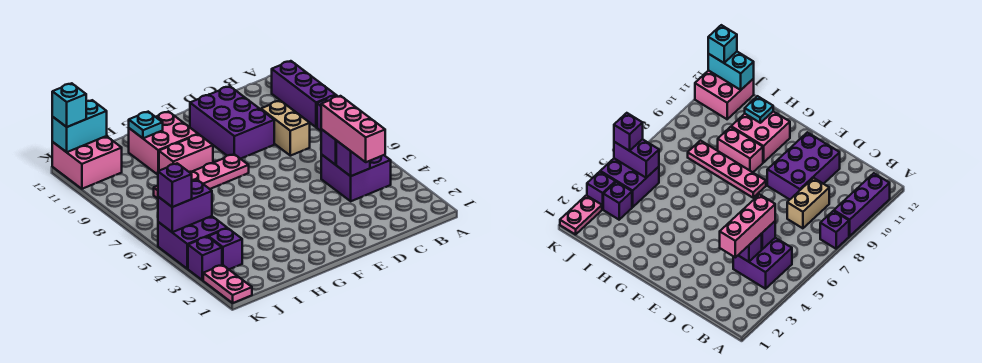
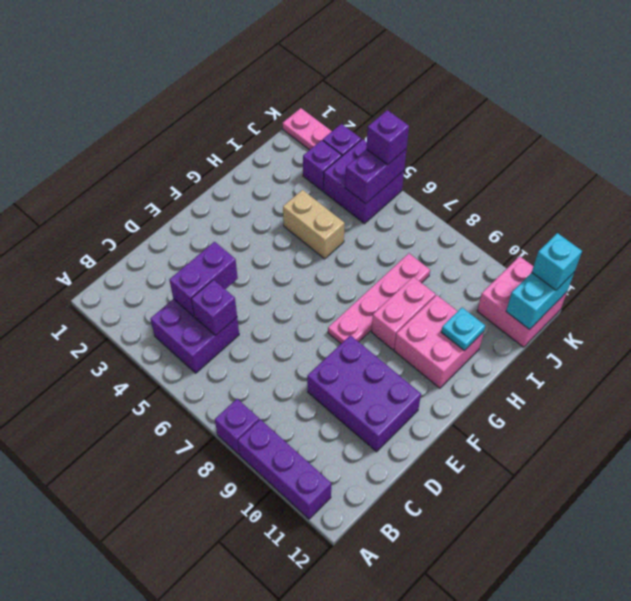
pink brick C3:C5 level 3 -> none
purple brick C4 level 2 -> purple brick C4:D4 level 2
tan brick C8:C9 level 1 -> tan brick H4:H5 level 1

